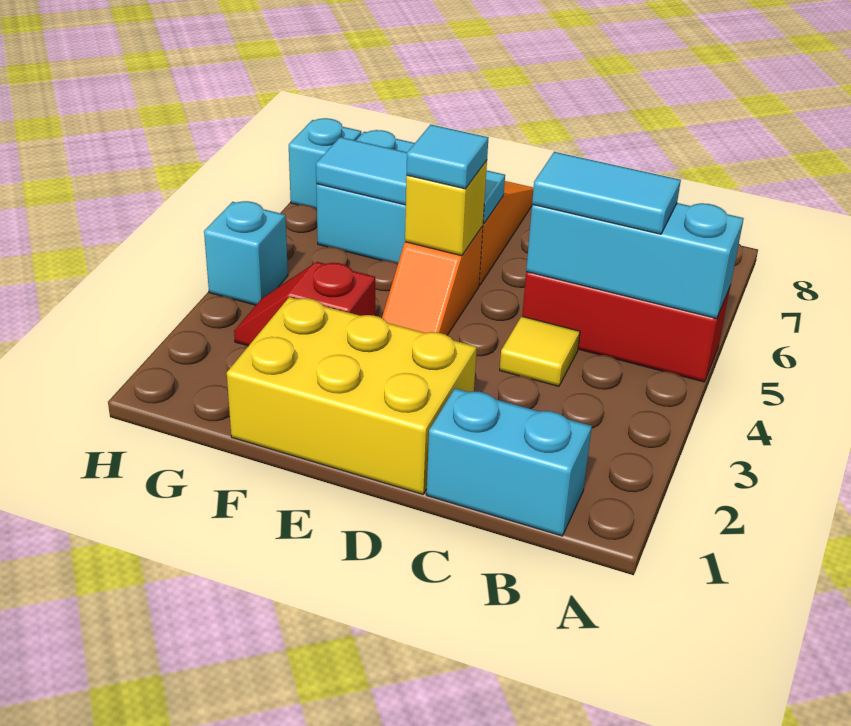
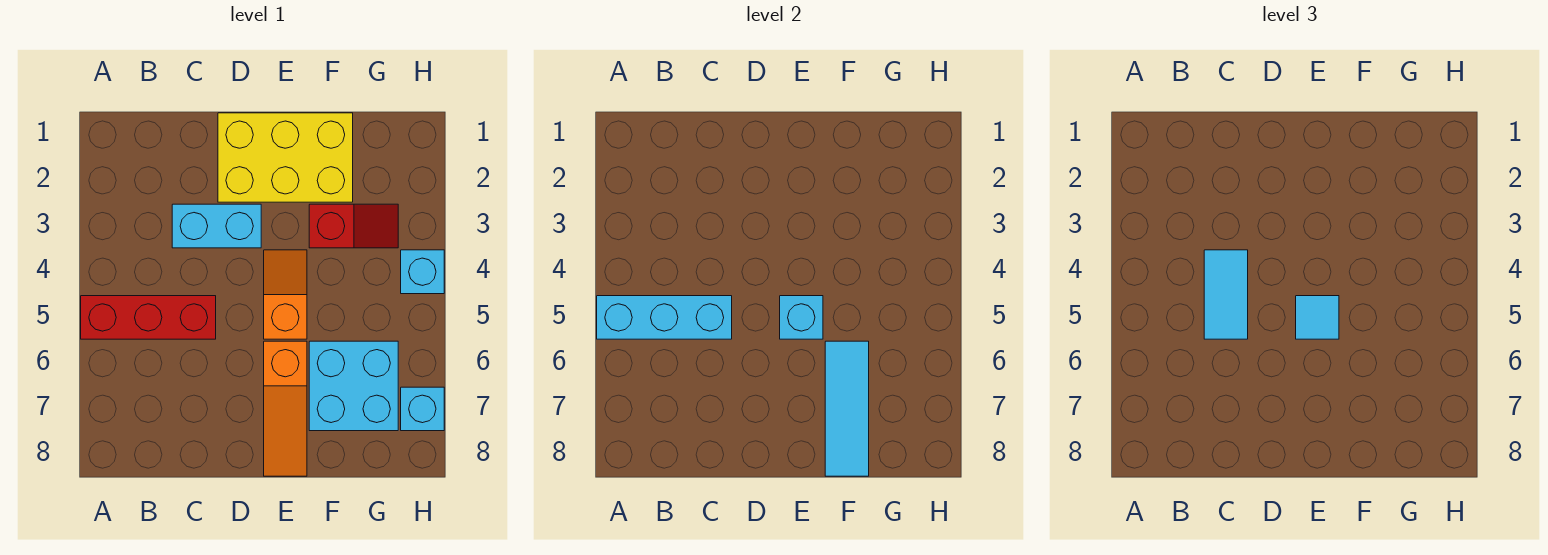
cyan brick B1:C1 level 1 -> cyan brick C3:D3 level 1
cyan tile B5:C5 level 3 -> cyan tile C4:C5 level 3
yellow tile C4 level 1 -> none
yellow brick E5 level 2 -> cyan brick E5 level 2
cyan tile E6:G6 level 2 -> cyan tile F6:F8 level 2

